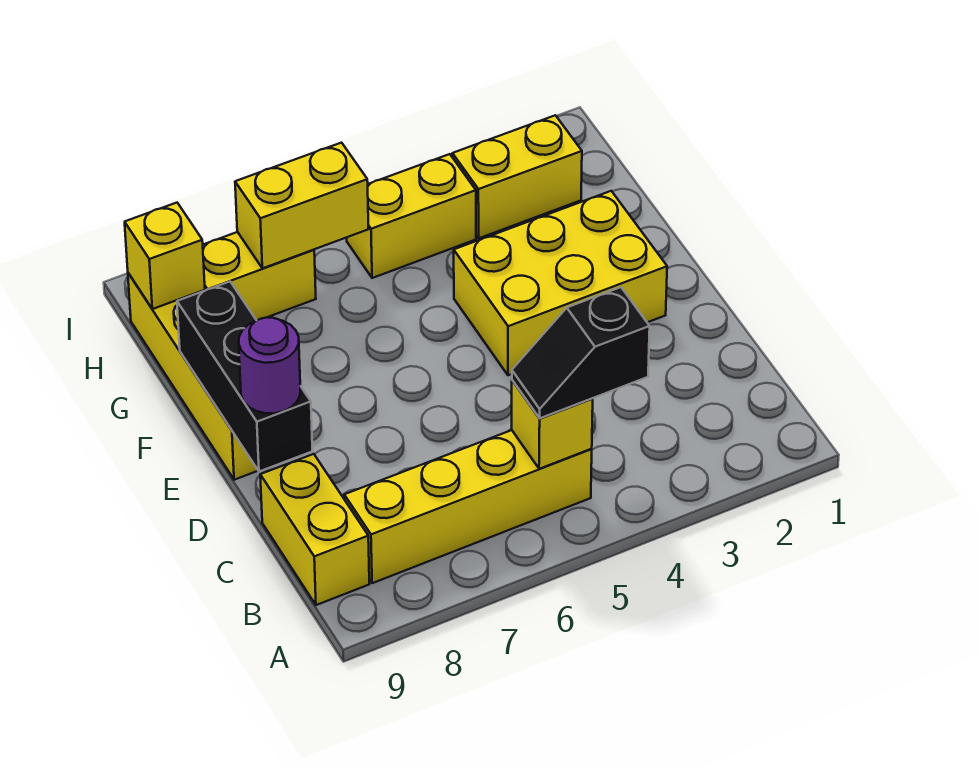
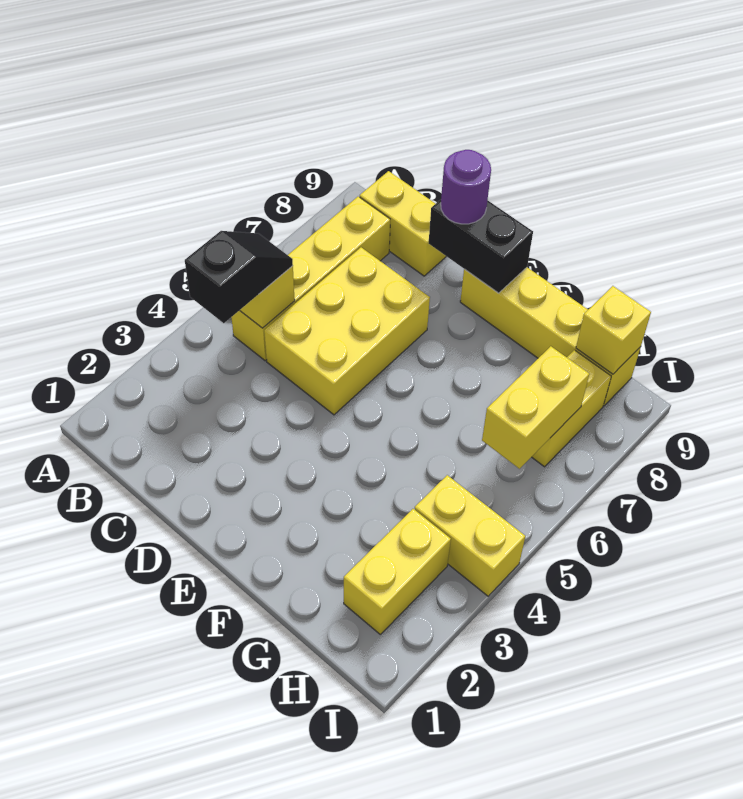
black brick D9:F9 level 2 -> black brick D9:E9 level 2
yellow brick E2:F4 level 1 -> yellow brick C5:D7 level 1
yellow brick H4:H5 level 1 -> yellow brick H4:I4 level 1

